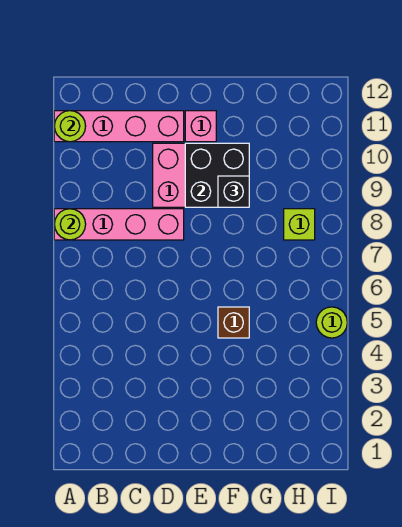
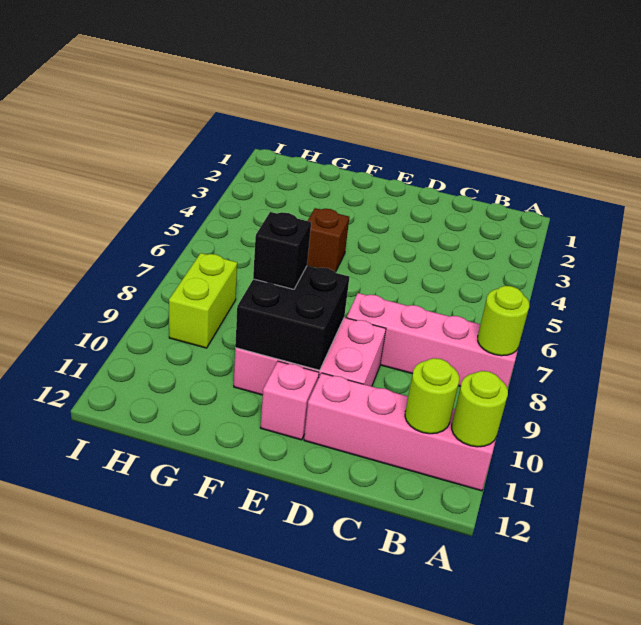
lime brick H8 level 1 -> lime brick H8:H9 level 1
lime round brick I5 level 1 -> lime round brick B11 level 2

